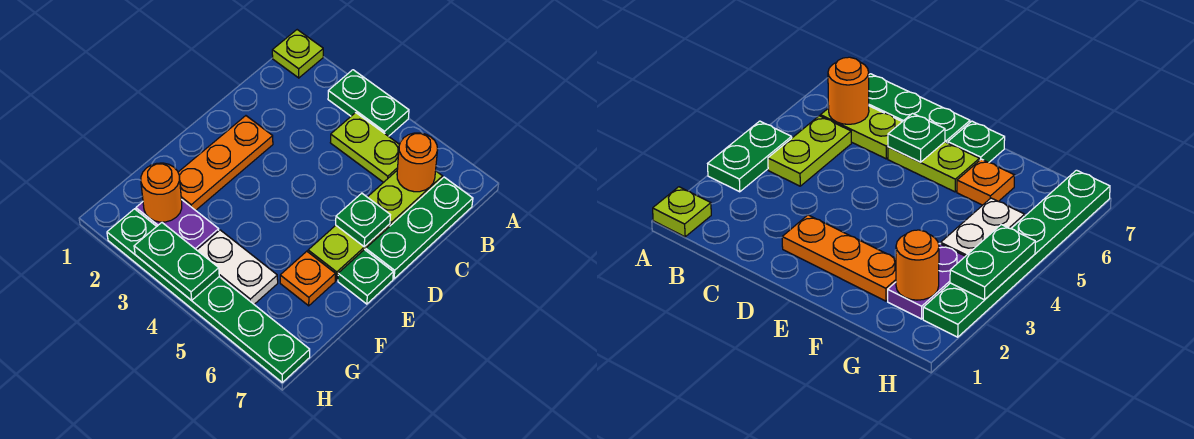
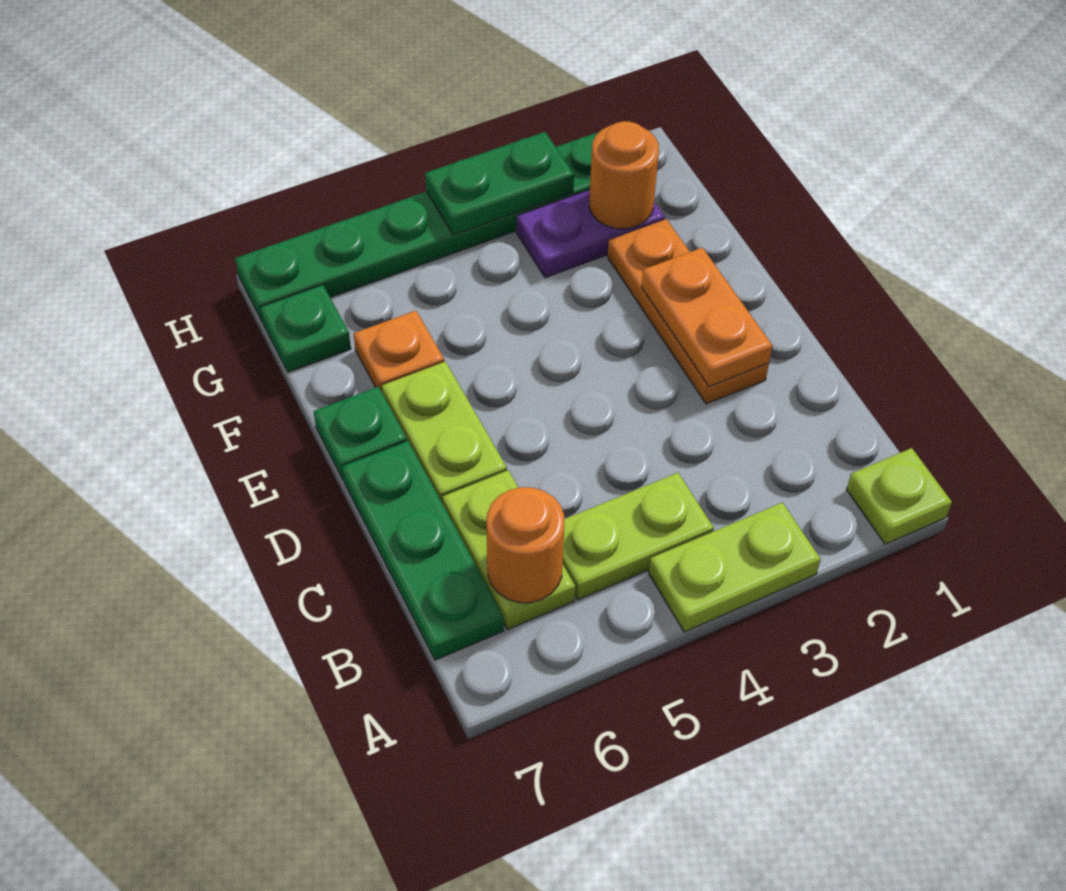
green plate A3:A4 level 1 -> lime plate A3:A4 level 1
none -> orange plate D2:E2 level 2
green plate D6 level 2 -> green plate G7 level 1
white plate G4:G5 level 1 -> none

